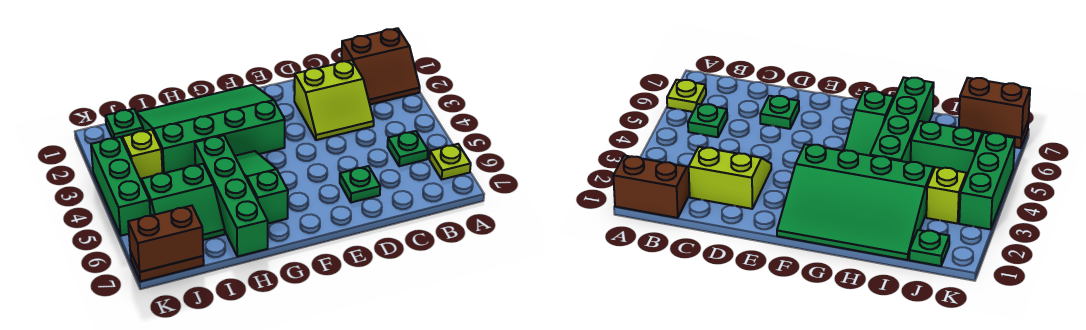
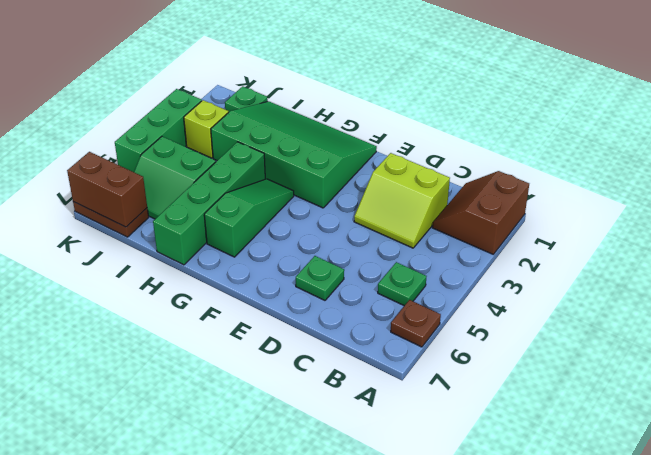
brown slope A1:B2 level 1 top 1 -> brown slope A1:B2 level 1 top A
lime plate A6 level 1 -> brown plate A6 level 1

